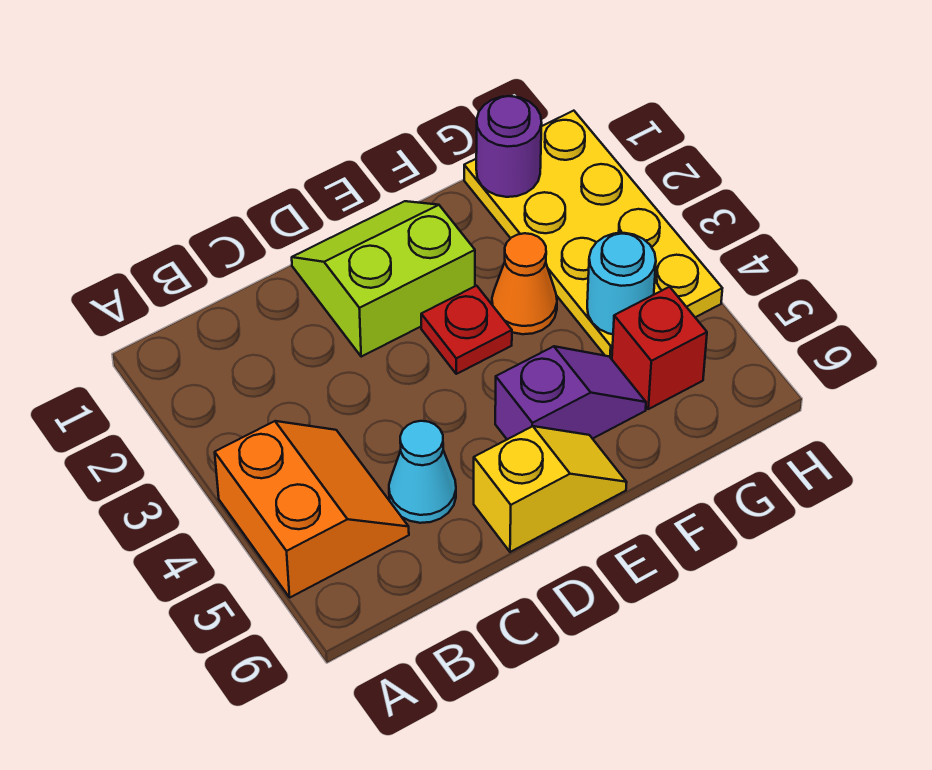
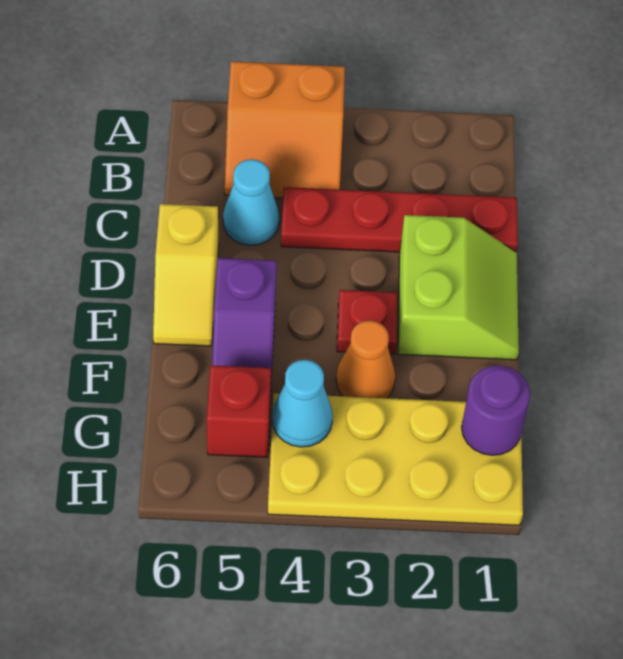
none -> red plate C1:C4 level 1
cyan round brick G4 level 2 -> cyan cone G4 level 2

